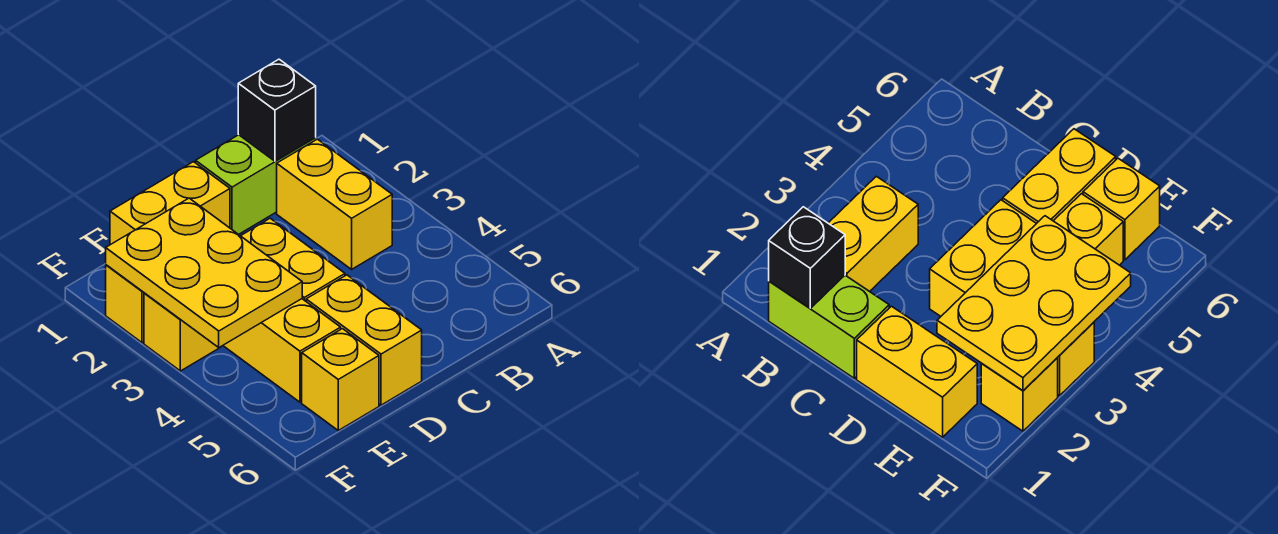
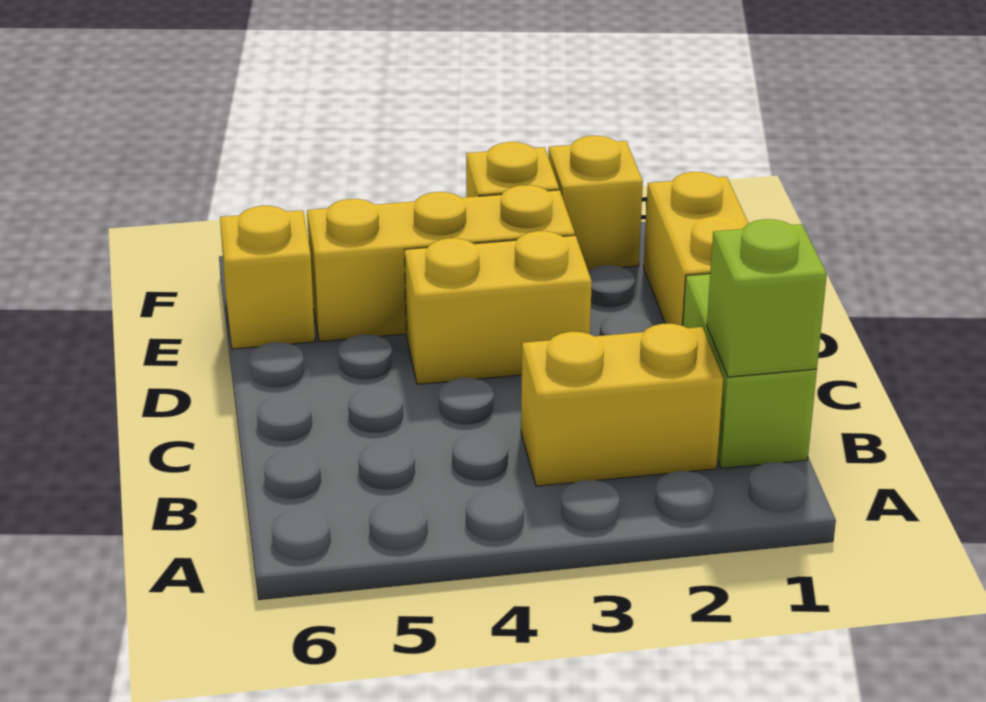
black brick B1 level 2 -> lime brick B1 level 2
yellow brick D5:D6 level 1 -> none
yellow plate E2:F4 level 2 -> none

